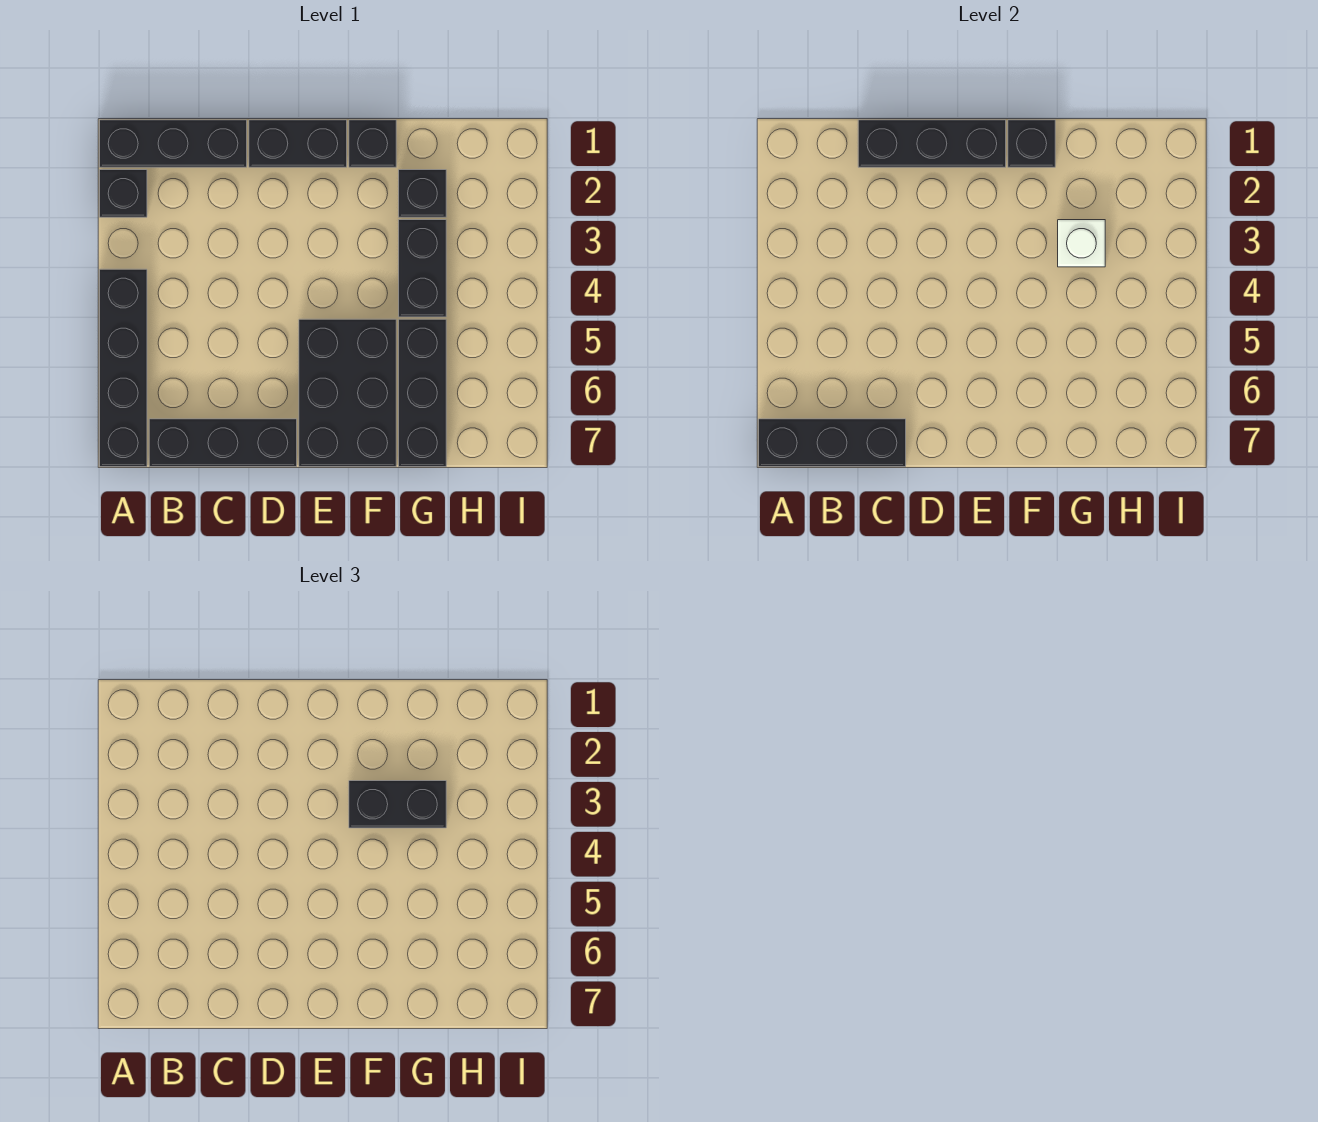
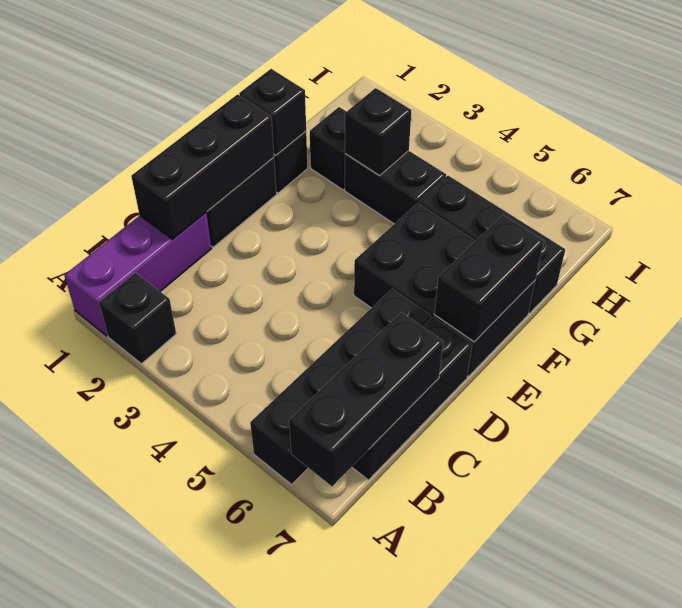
black brick A1:C1 level 1 -> purple brick A1:C1 level 1
black brick A4:A7 level 1 -> black brick A6:D6 level 1
black brick F3:G3 level 3 -> black brick E7:F7 level 2
white brick G3 level 2 -> black brick G3 level 2

